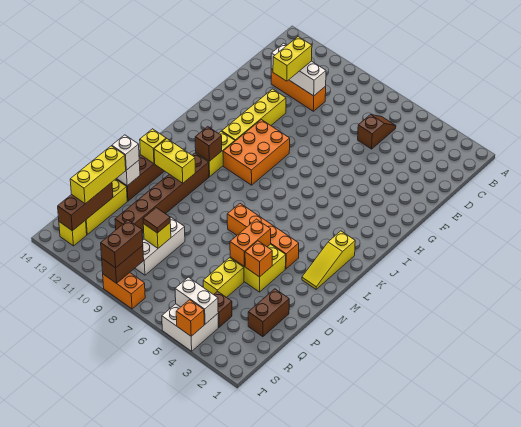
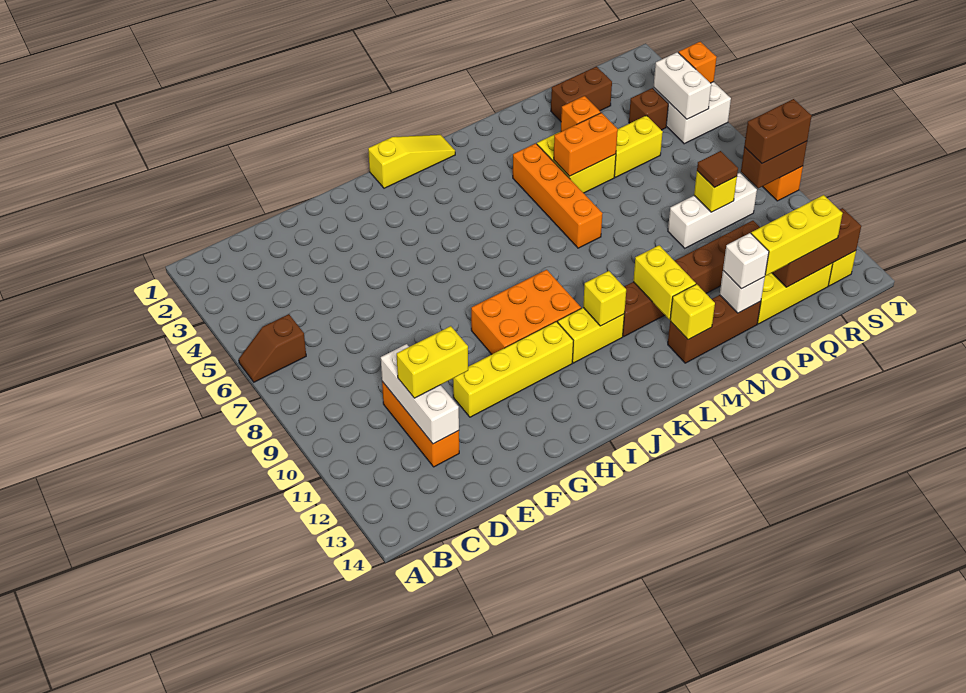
brown slope C6:D6 level 1 top D -> brown slope A6:B6 level 1 top B
yellow slope K2:M2 level 1 top K -> yellow slope I1:K1 level 1 top I
brown brick K11 level 2 -> yellow brick K11 level 2

